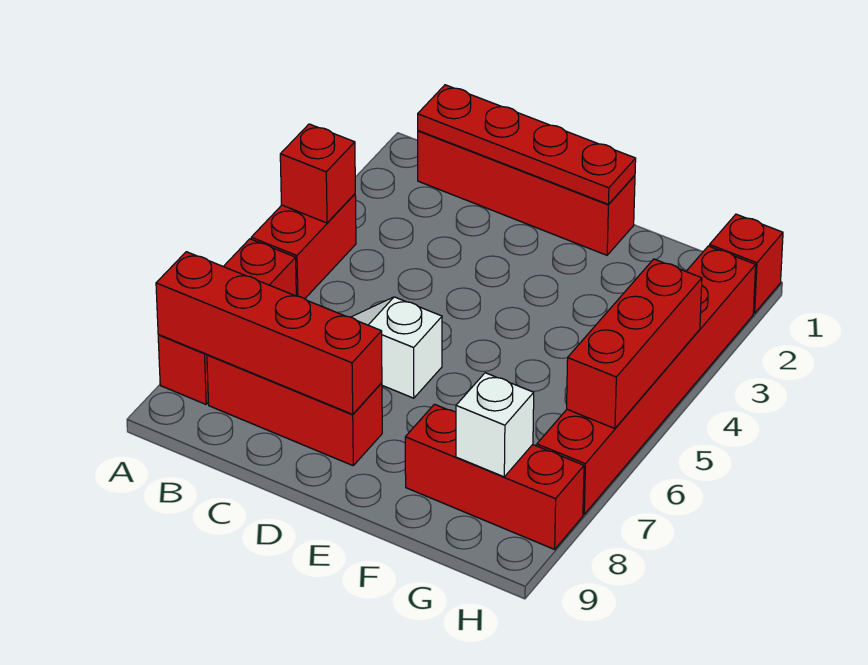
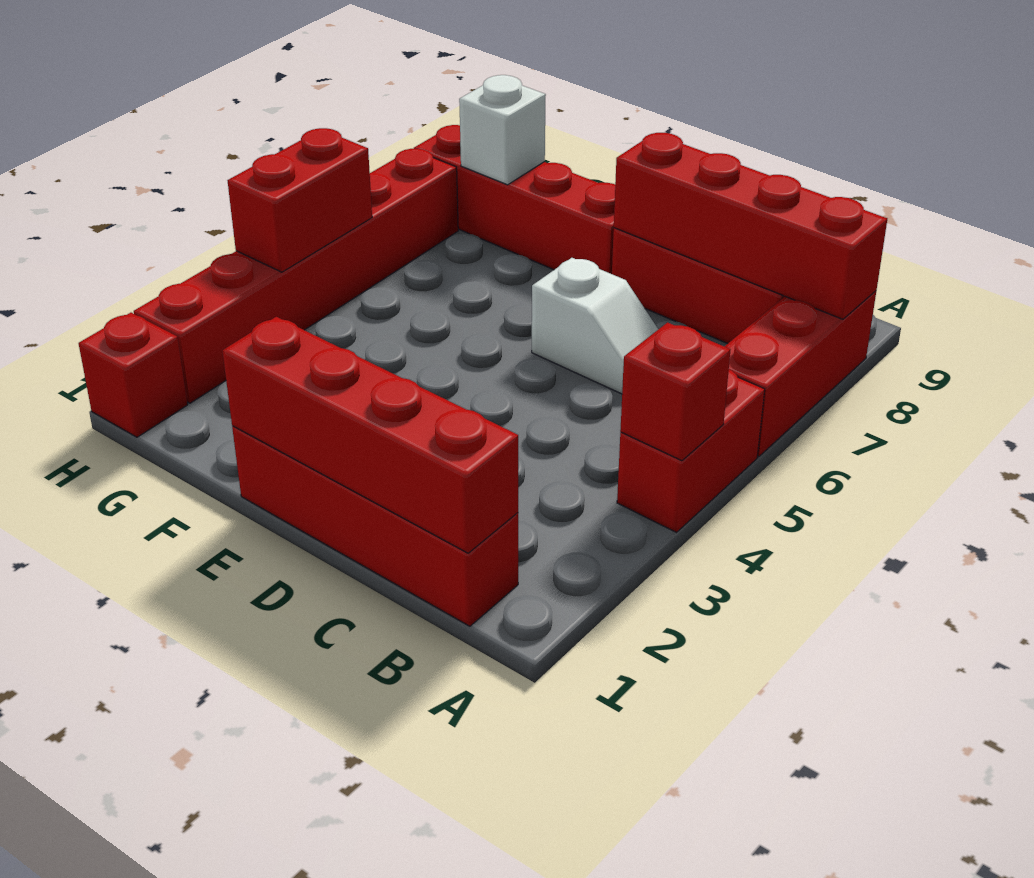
red plate B1:E1 level 2 -> red brick B1:E1 level 2
red brick F8:H8 level 1 -> red brick E8:H8 level 1
red brick H4:H6 level 2 -> red brick H4:H5 level 2

